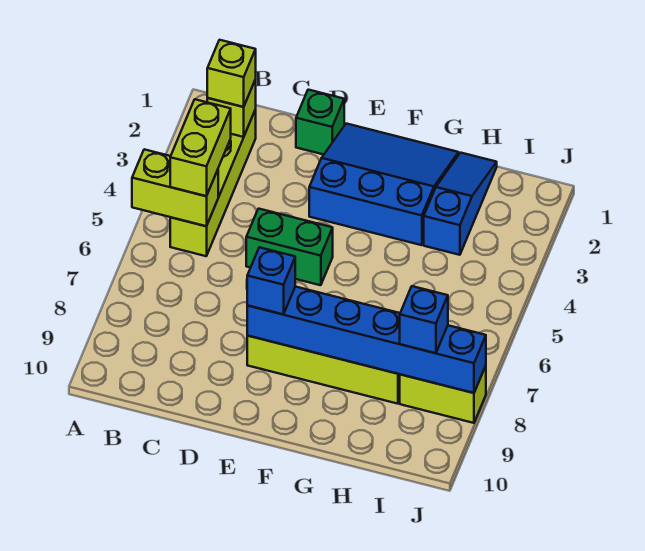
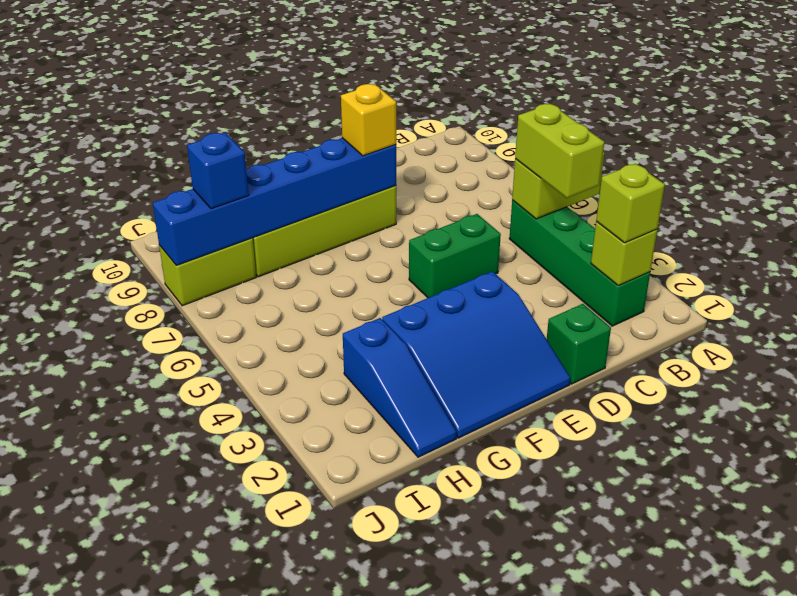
lime brick B2:B5 level 1 -> green brick B2:B5 level 1
blue brick E8 level 3 -> yellow brick E8 level 3

